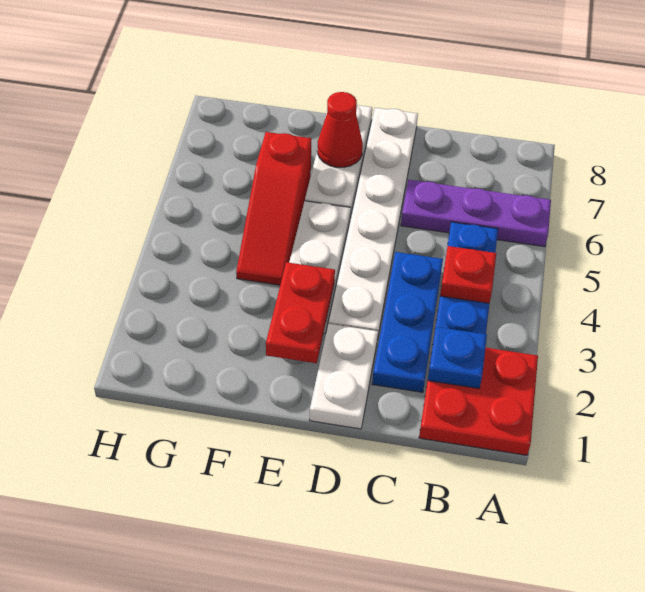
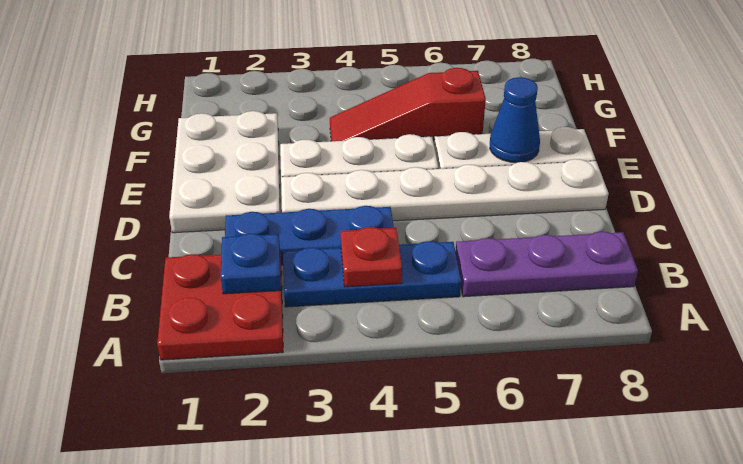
purple plate A6:C6 level 1 -> purple plate B6:B8 level 1
white plate D1:D2 level 1 -> white plate D1:F2 level 1
red plate E2:E3 level 2 -> none
red cone E7 level 2 -> blue cone E7 level 2

